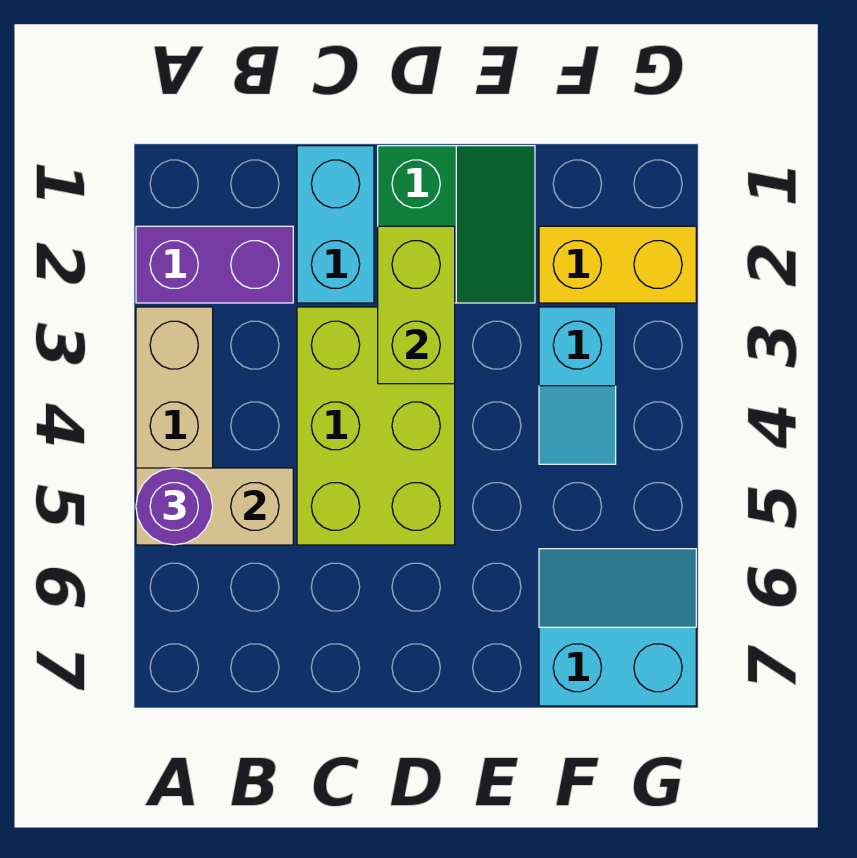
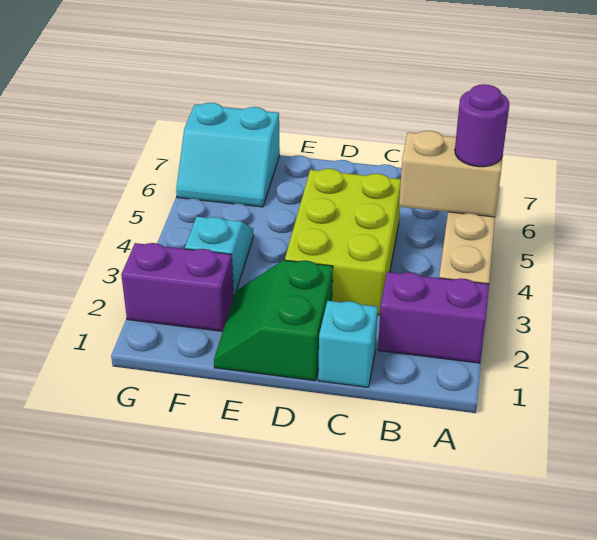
cyan brick C1:C2 level 1 -> cyan brick C1 level 1
lime brick D2:D3 level 2 -> none
yellow brick F2:G2 level 1 -> purple brick F2:G2 level 1

